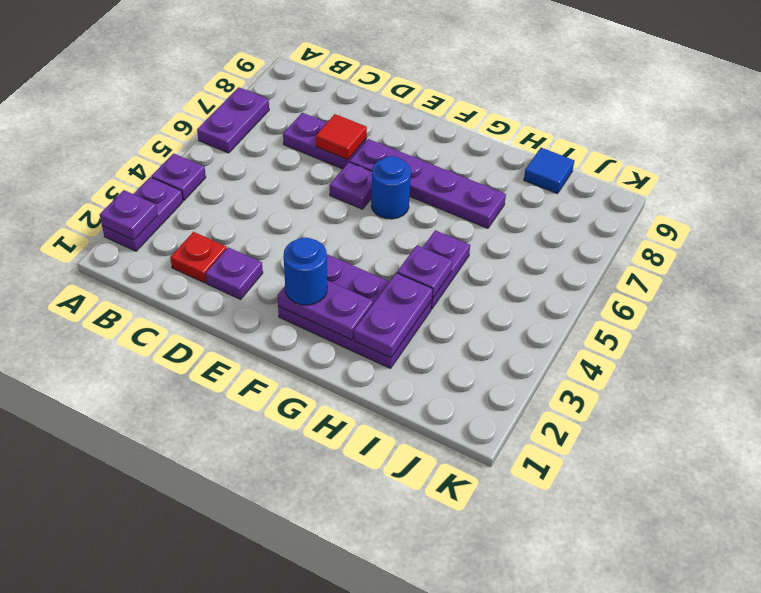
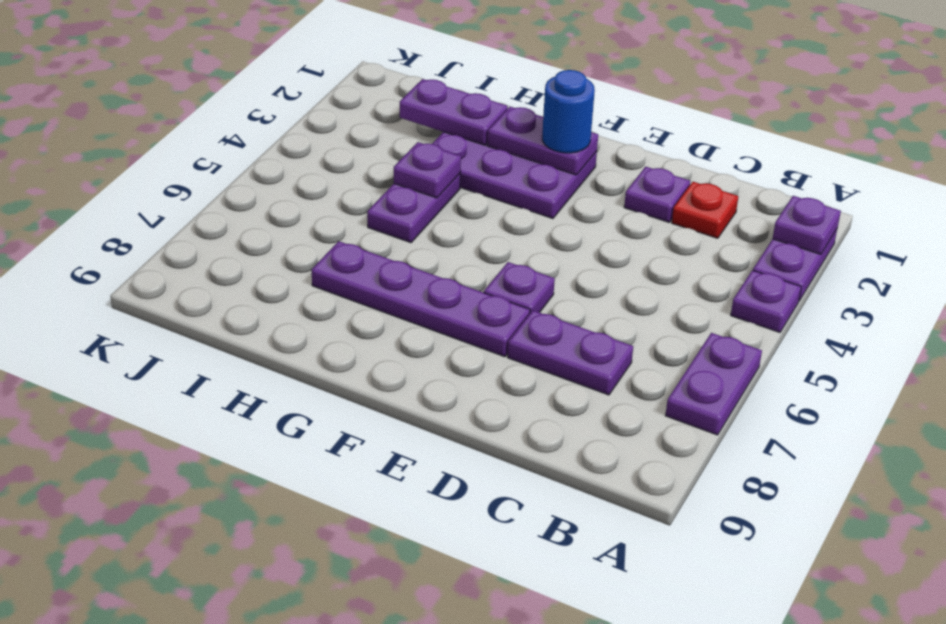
red tile D7 level 2 -> none
blue round brick F6 level 1 -> none
purple plate H2:H3 level 2 -> purple plate H2:I2 level 2
blue tile I9 level 1 -> none

